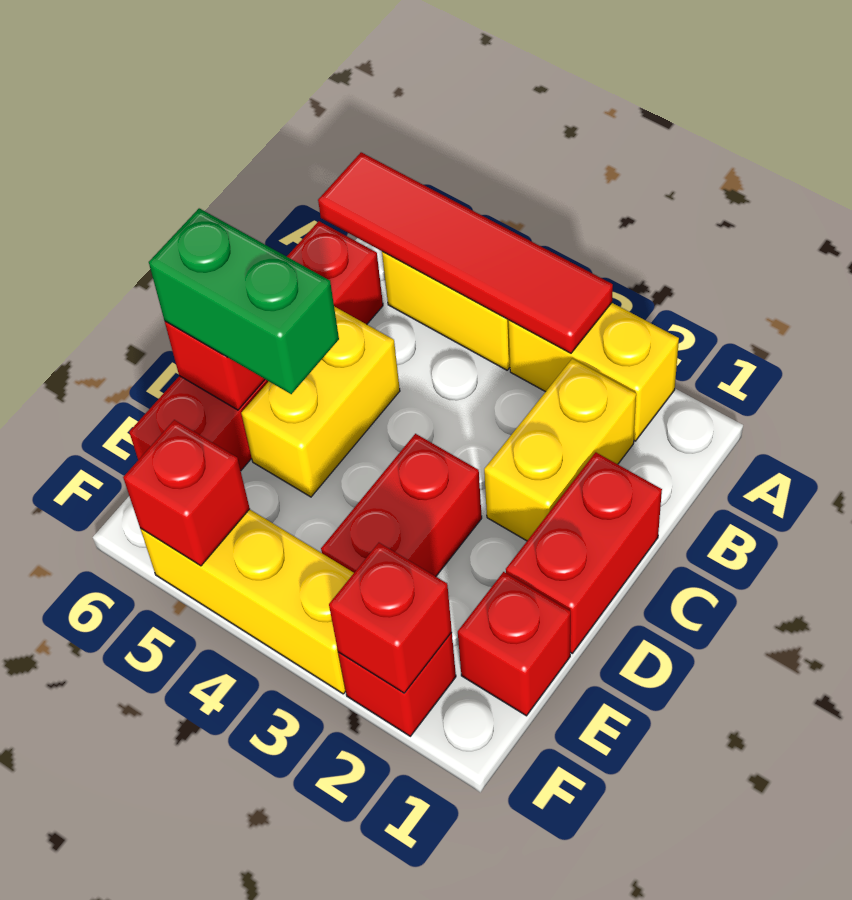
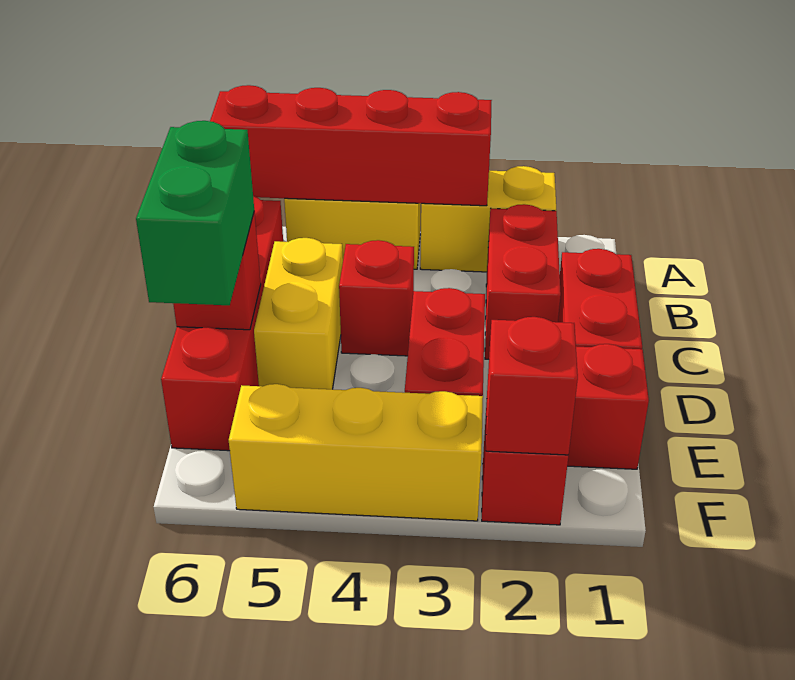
red tile A3:A6 level 2 -> red brick A3:A6 level 2
yellow brick B2:C2 level 1 -> red brick B2:C2 level 1
green brick D5:D6 level 3 -> green brick D6:E6 level 3
red brick F5 level 2 -> red brick C4 level 1

